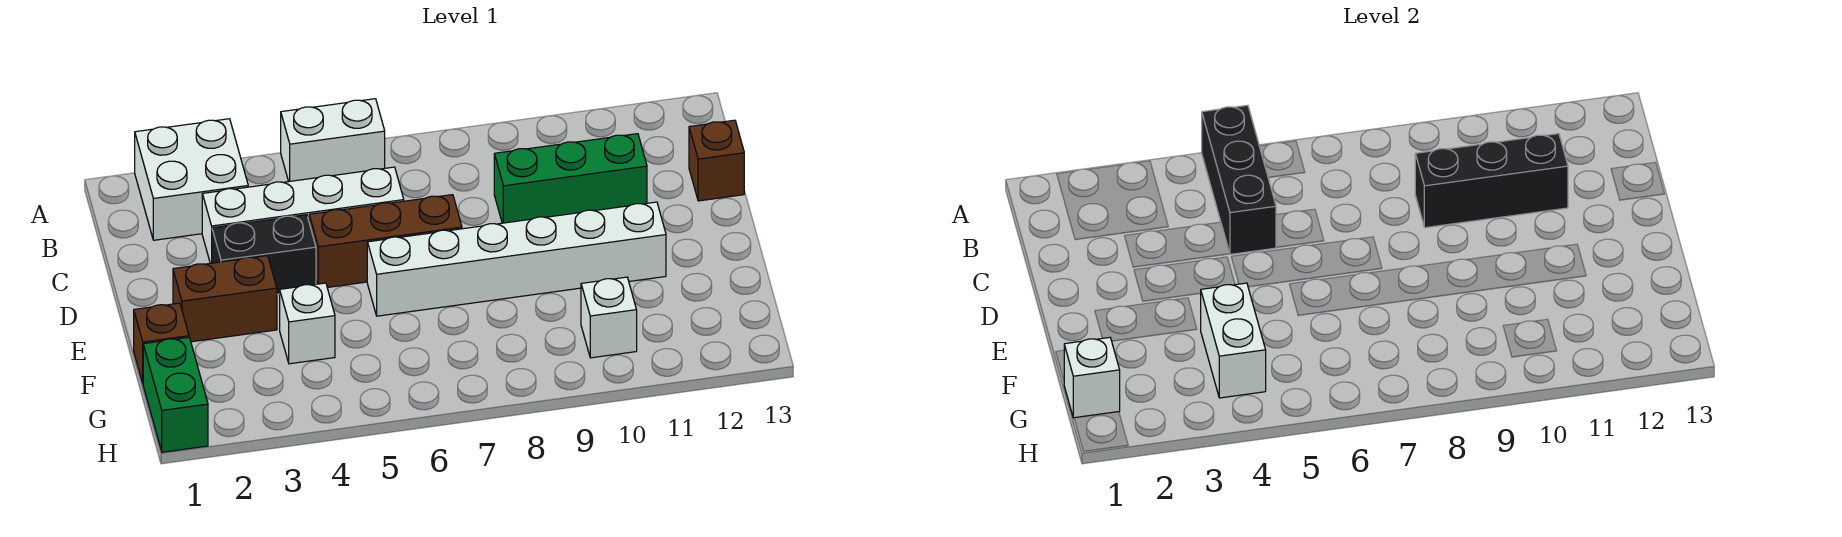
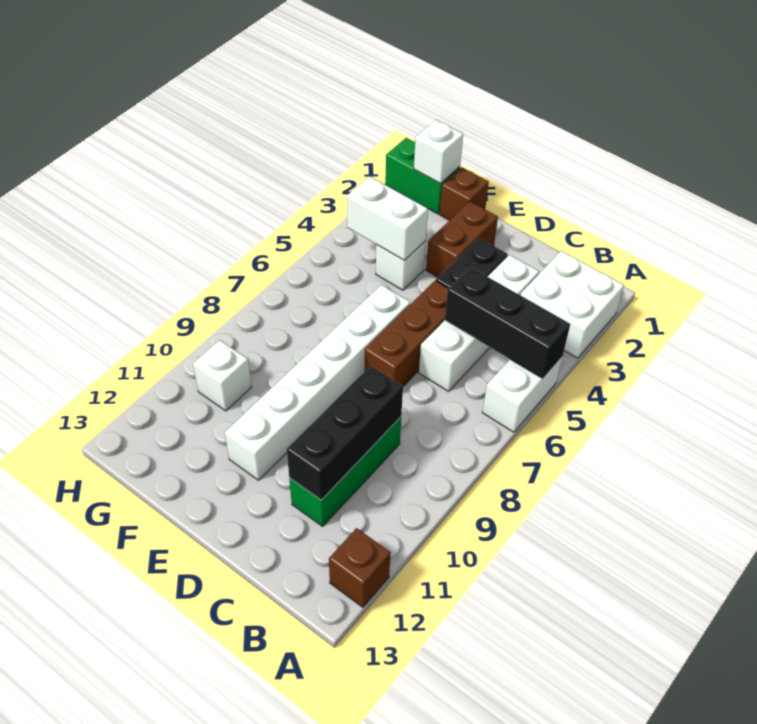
brown brick C13 level 1 -> brown brick A12 level 1

